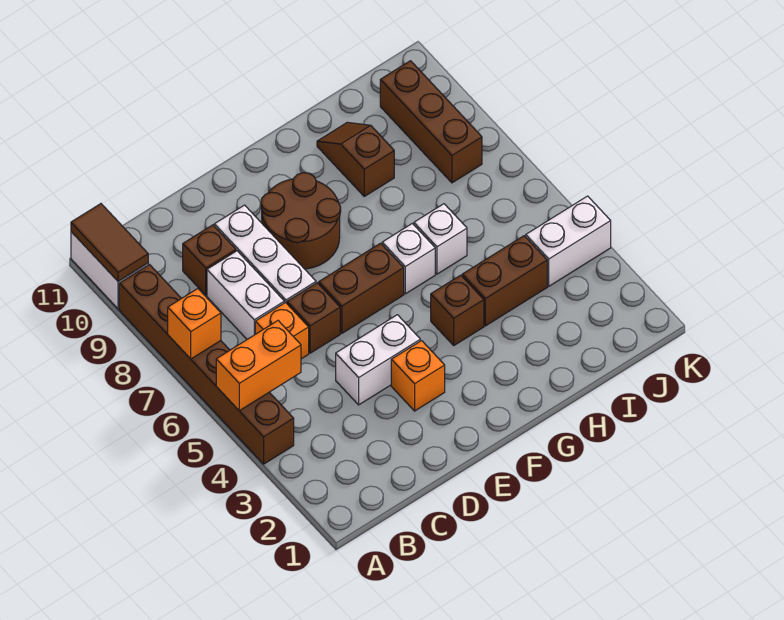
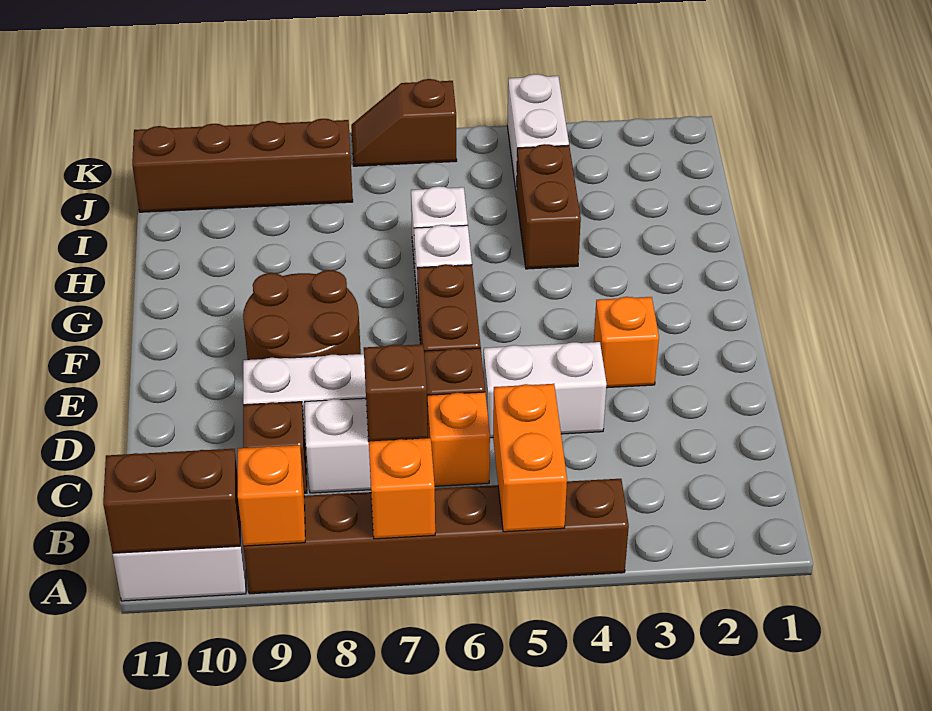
none -> orange brick A9 level 2
brown tile A10:A11 level 2 -> brown brick A10:A11 level 2
white brick D4:E4 level 1 -> white brick D4:D5 level 1
brown brick G4 level 1 -> brown brick C7 level 2
brown slope H9:H10 level 1 top 9 -> brown slope K6:K7 level 1 top 6
brown brick J8:J10 level 1 -> brown brick J8:J11 level 1

